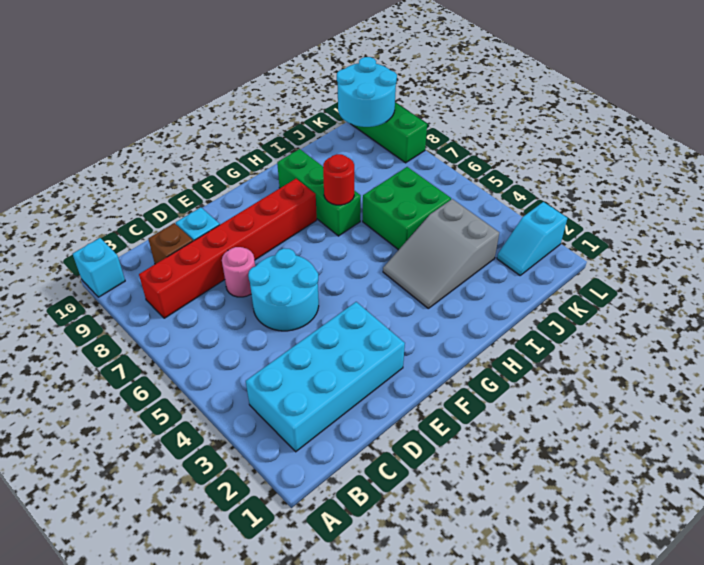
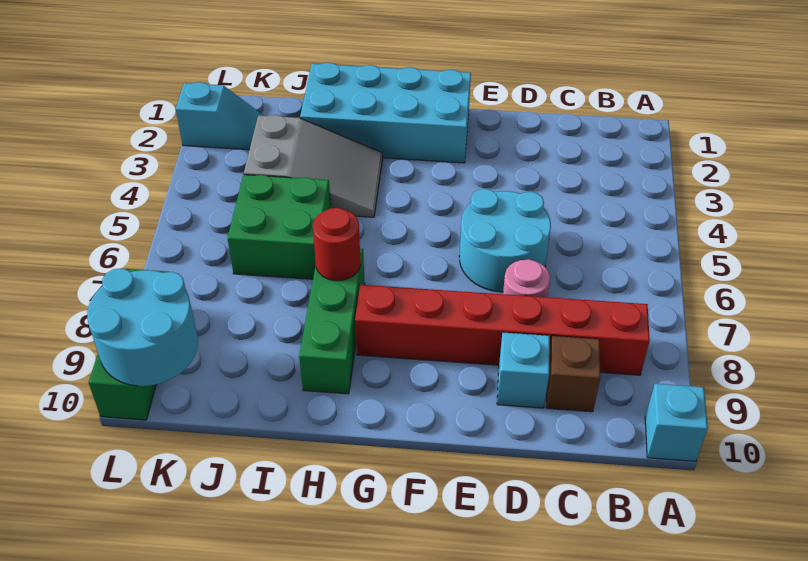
cyan brick B2:E3 level 1 -> cyan brick F1:I2 level 1

